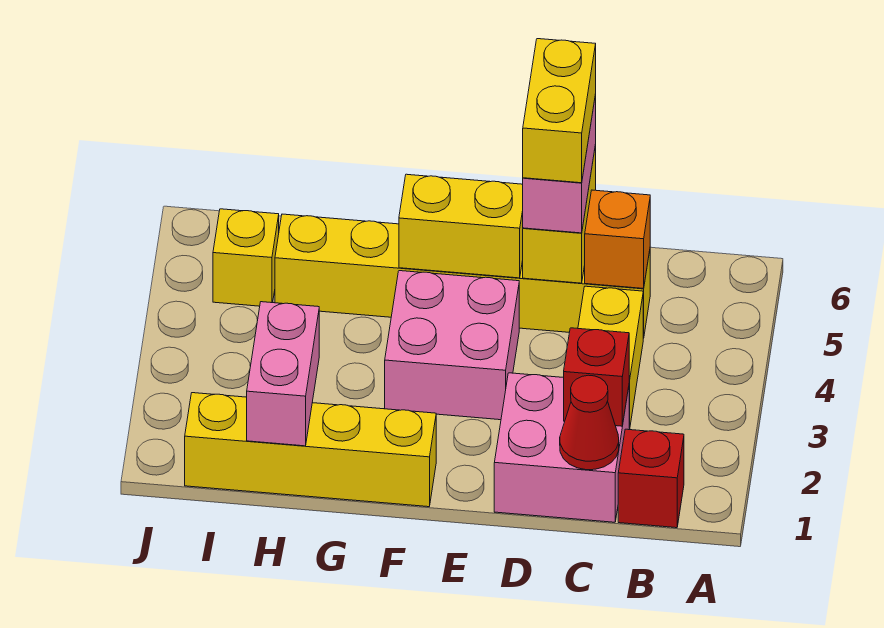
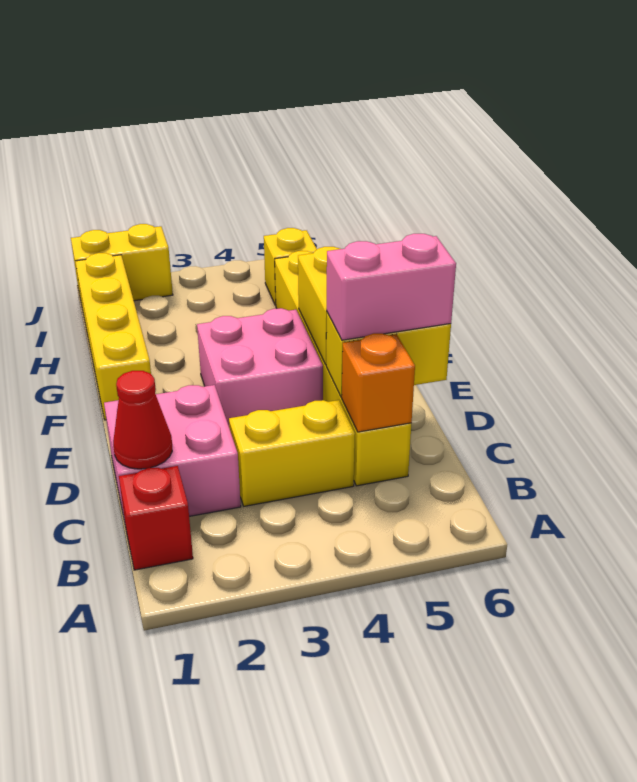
red brick C2 level 2 -> none
yellow brick D5:D6 level 4 -> yellow brick J1:J2 level 1
pink brick H1:H2 level 2 -> none

